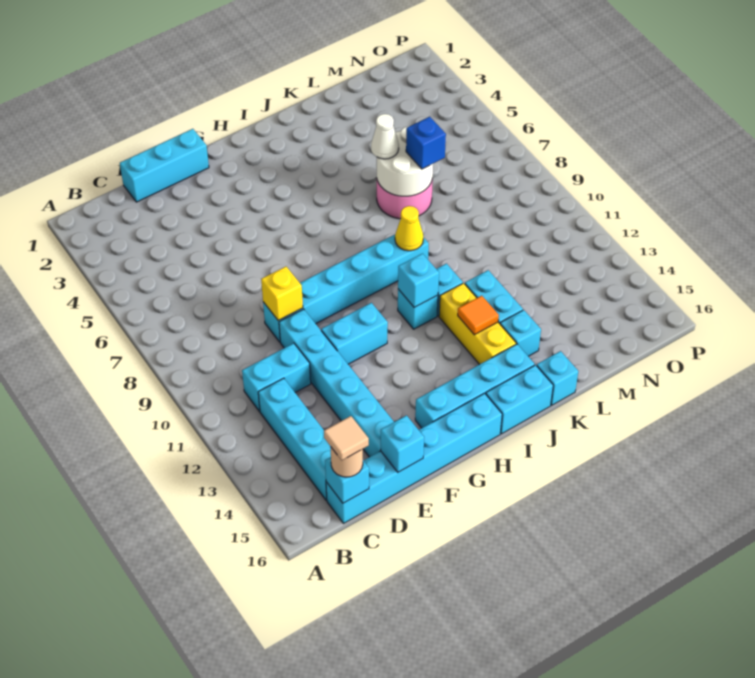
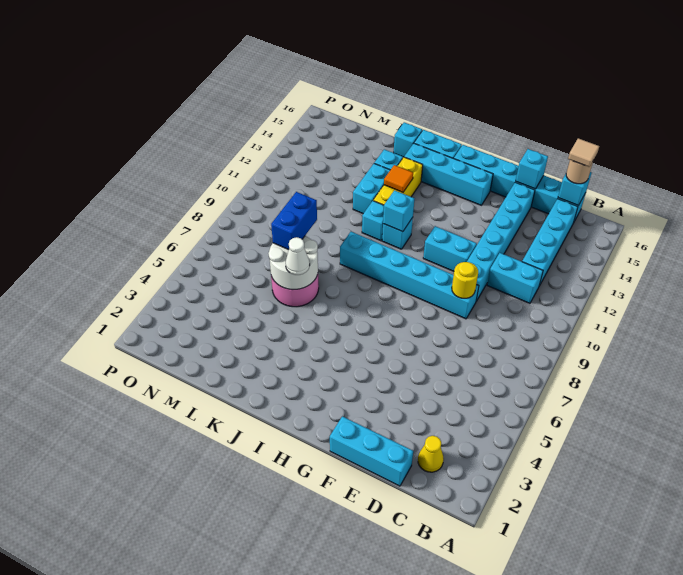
yellow brick E9 level 2 -> yellow round brick E9 level 2
yellow cone J9 level 2 -> yellow cone C2 level 1
blue brick L7 level 3 -> blue brick L7:L8 level 3

